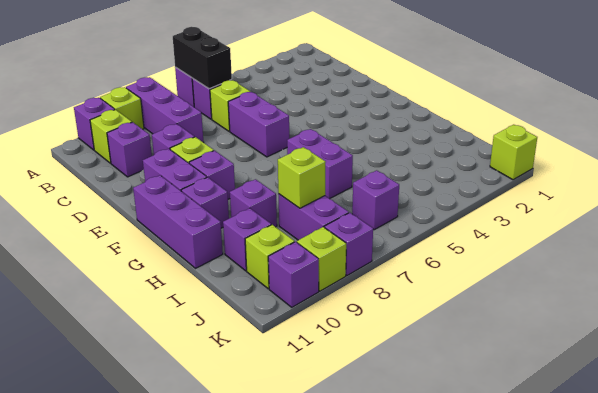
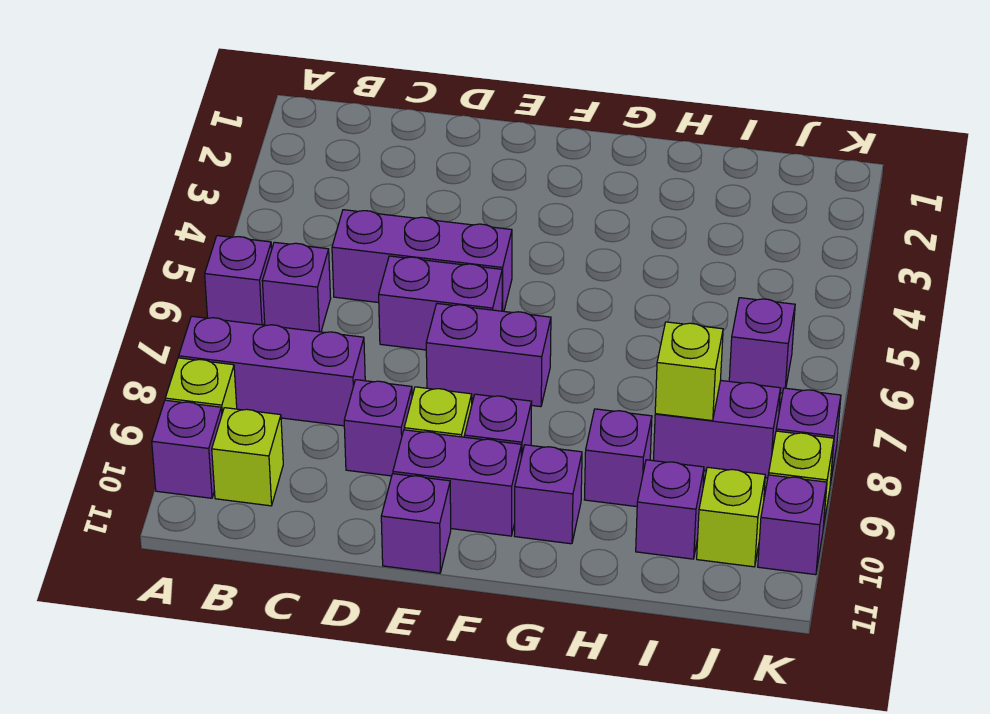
black brick A6:B6 level 2 -> none
lime brick C6 level 1 -> none
purple brick C10 level 1 -> purple brick E11 level 1
purple brick F11:H11 level 1 -> purple brick C5:E5 level 1
purple brick G6:H6 level 1 -> purple brick E7:F7 level 1
lime brick K1 level 1 -> none

